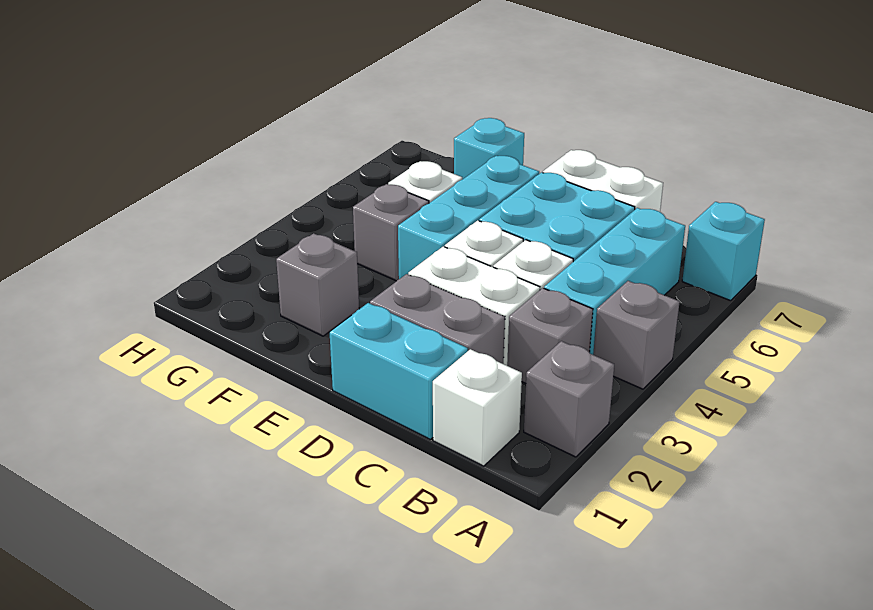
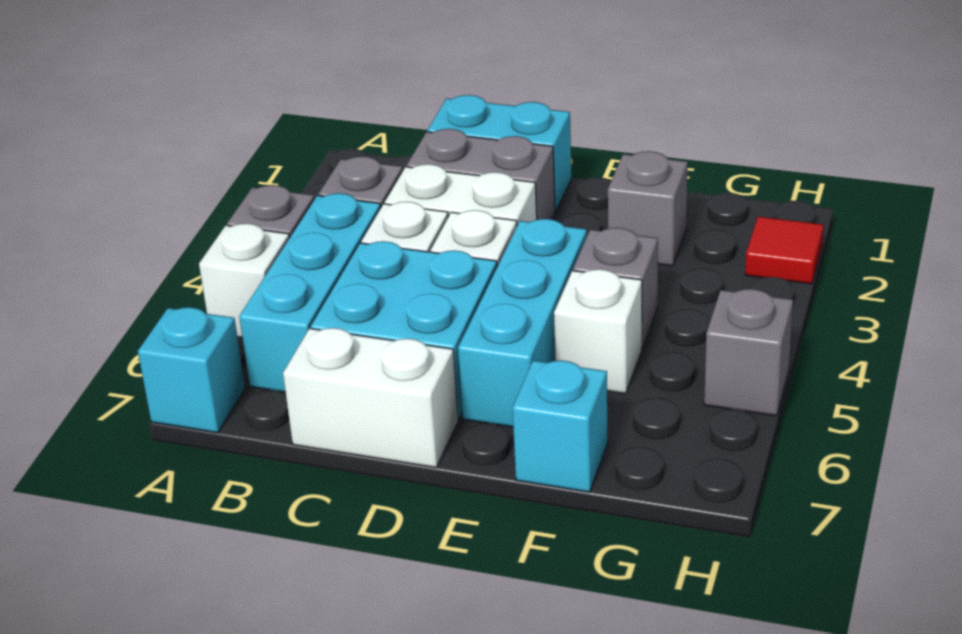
grey brick A2 level 1 -> grey brick H5 level 1
white brick B1 level 1 -> white brick A5 level 1
none -> red tile H2 level 1

